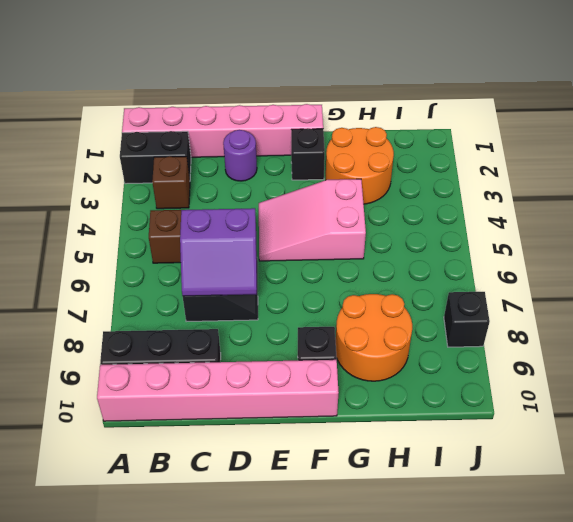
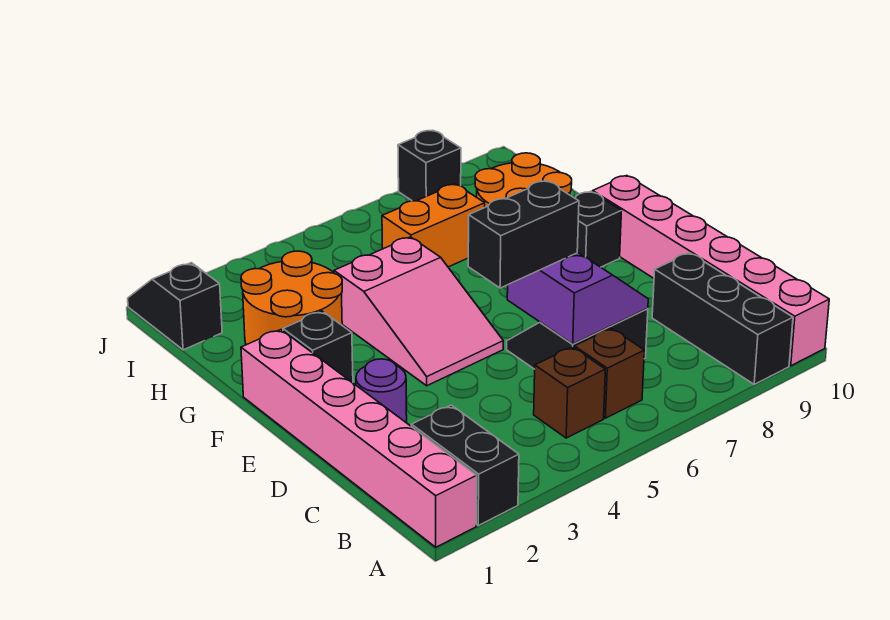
brown brick B3 level 1 -> brown brick B6 level 1
none -> black brick D5:D6 level 3
none -> orange brick H6:H7 level 1
none -> black slope I1:J1 level 1 top I

